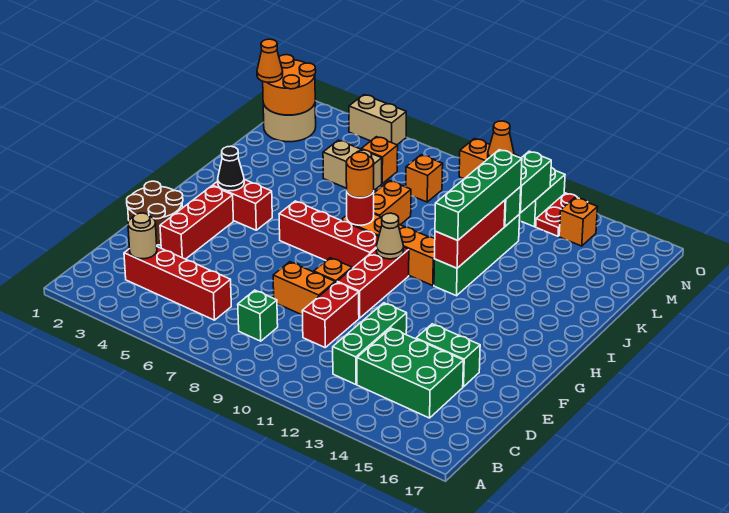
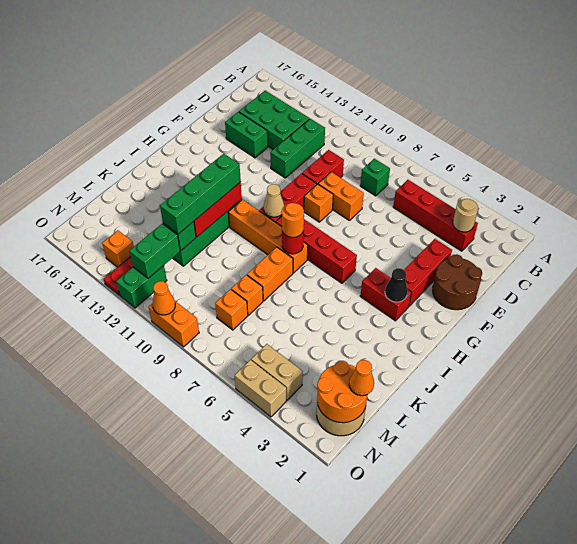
tan brick L5:L6 level 1 -> tan brick N4:N5 level 1
orange brick M6 level 1 -> orange brick L8 level 1

